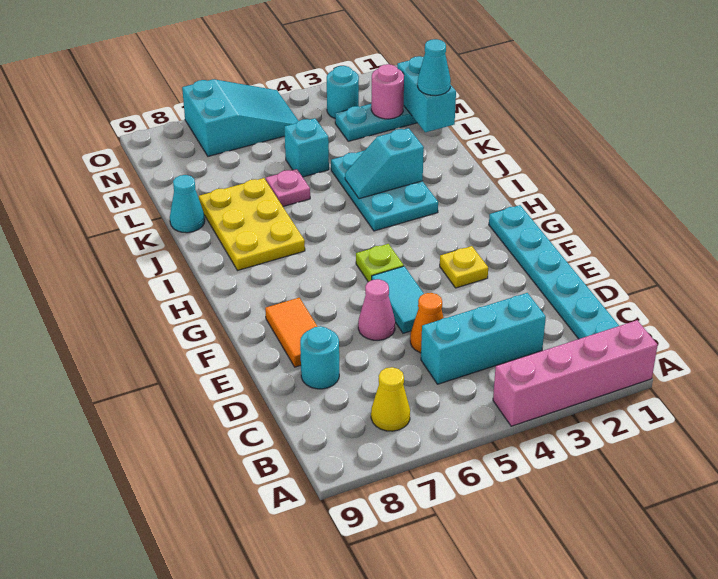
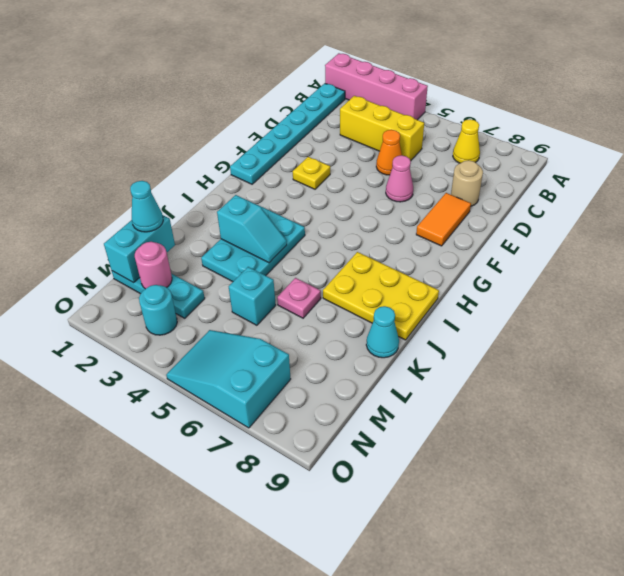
cyan brick C3:C5 level 1 -> yellow brick C3:C5 level 1
cyan round brick D8 level 1 -> tan round brick D8 level 1
cyan tile E5:F5 level 1 -> none
lime plate G5 level 1 -> none
yellow plate I7:K8 level 1 -> yellow plate I7:J9 level 1

